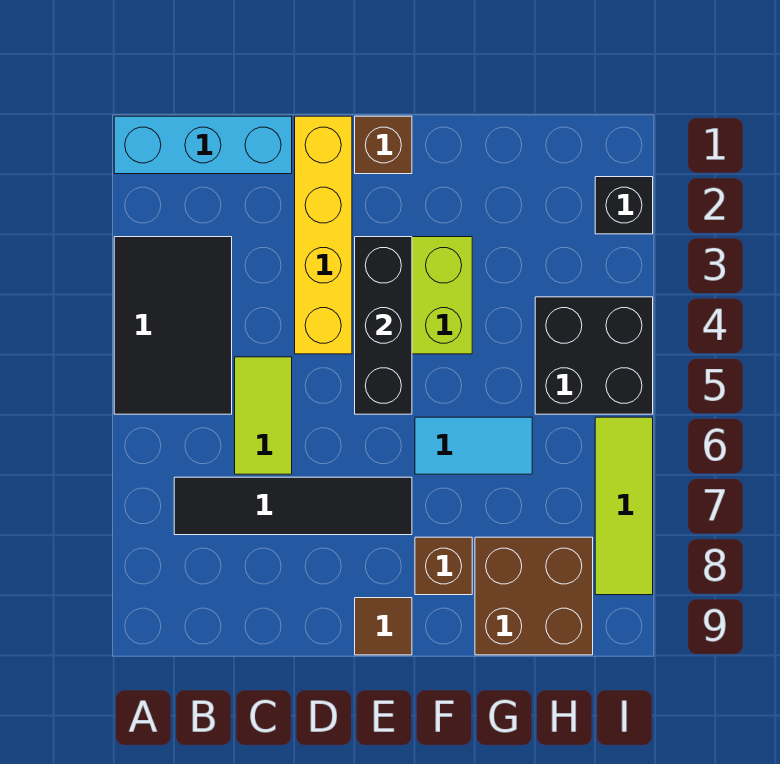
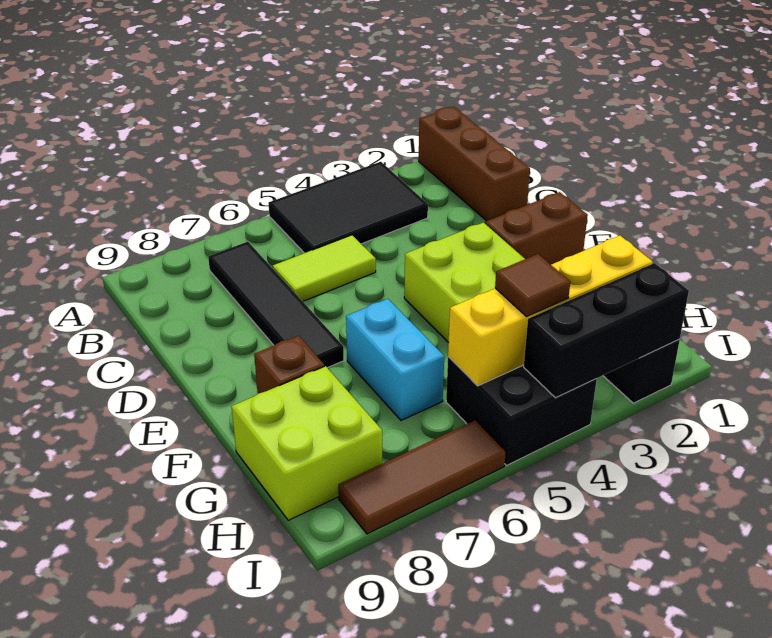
cyan brick A1:C1 level 1 -> brown brick A1:C1 level 1
yellow brick D1:D4 level 1 -> yellow brick H2:H5 level 2
brown brick E1 level 1 -> brown brick E1:E2 level 1
black brick E3:E5 level 2 -> black brick I2:I4 level 2
brown tile E9 level 1 -> brown tile H4 level 3
cyan tile F6:G6 level 1 -> cyan brick F6:G6 level 1
brown brick G8:H9 level 1 -> lime brick G8:H9 level 1
lime tile I6:I8 level 1 -> brown tile I6:I8 level 1

